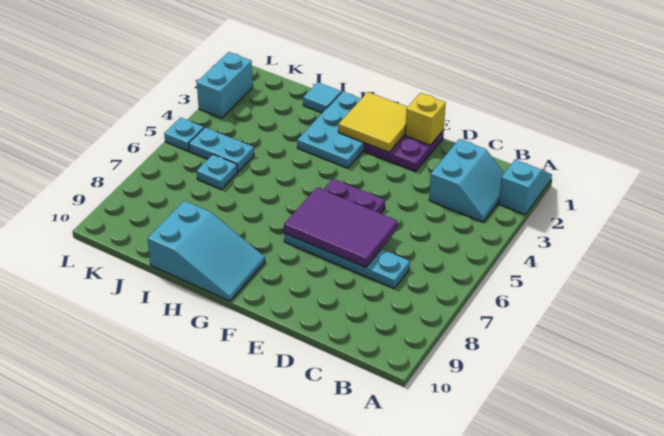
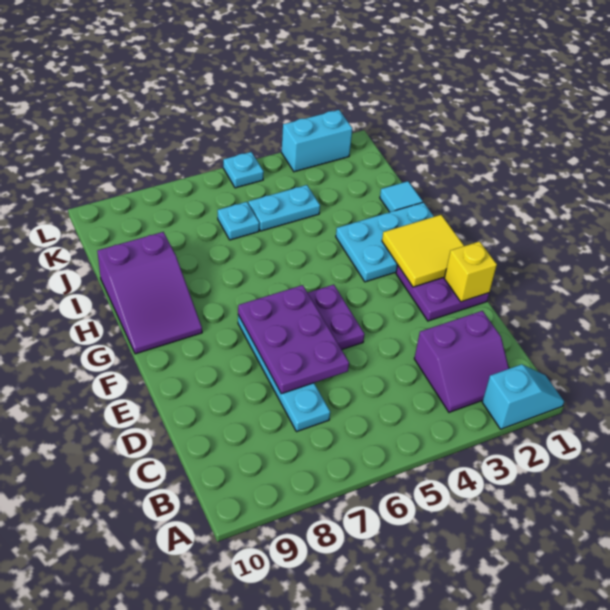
cyan slope B2:C3 level 1 top C -> purple slope B2:C3 level 1 top C
purple tile D6:F7 level 2 -> purple plate D6:F7 level 2
cyan slope G9:I10 level 1 top I -> purple slope G9:I10 level 1 top I
cyan plate J5:K5 level 1 -> cyan plate J4:J5 level 1

